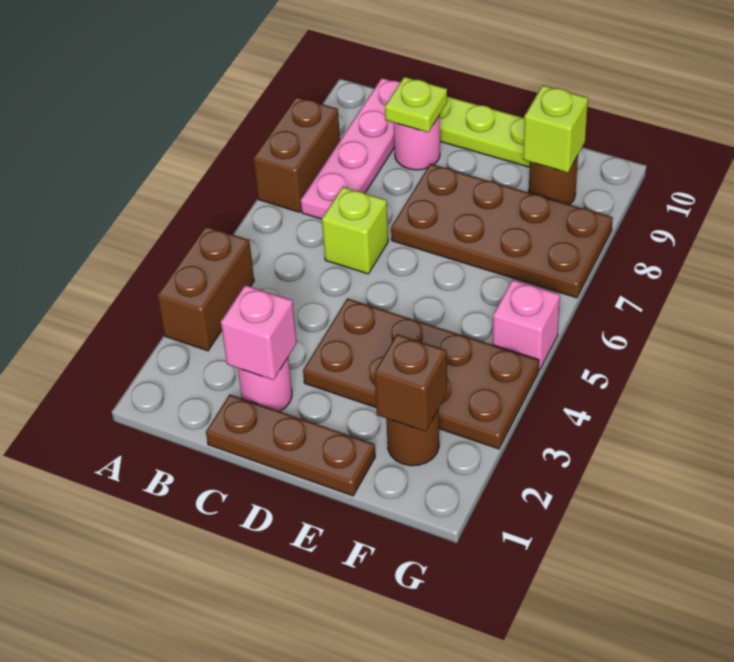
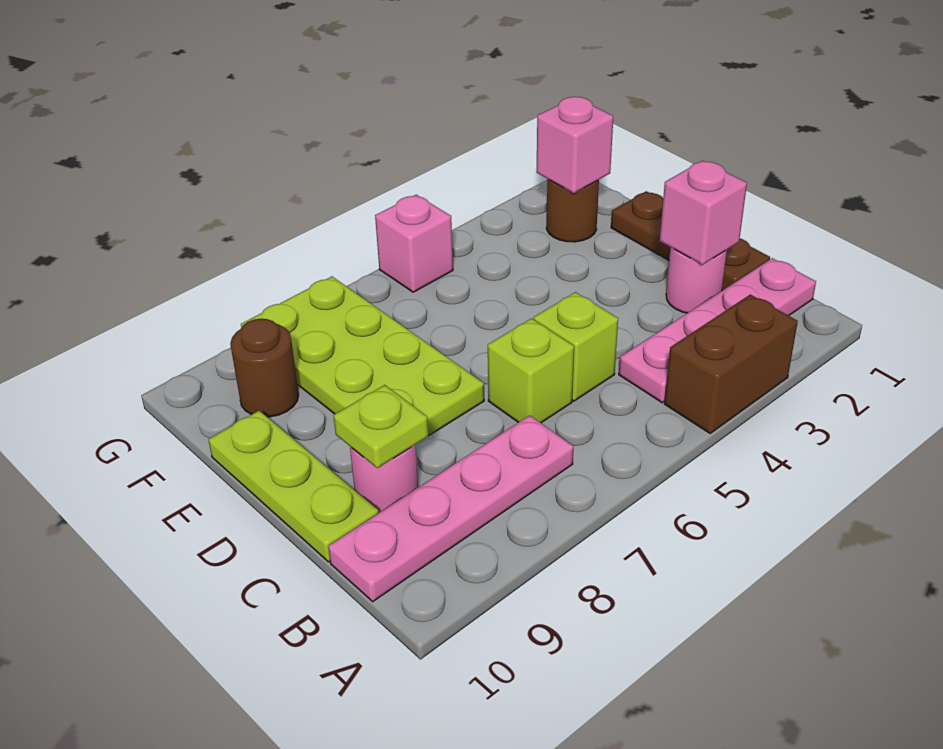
brown brick A7:A8 level 1 -> none
none -> pink plate B1:B4 level 1
brown plate D3:G4 level 1 -> none
brown plate D7:G8 level 1 -> lime plate D7:G8 level 1
brown brick F2 level 2 -> pink brick F2 level 2
lime brick F9 level 2 -> lime brick C5 level 1

